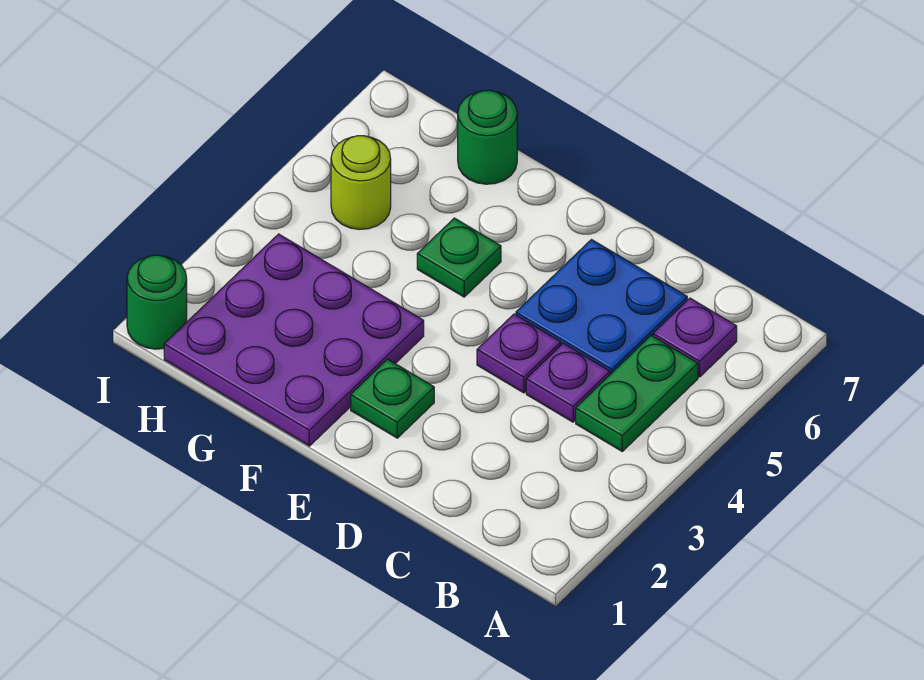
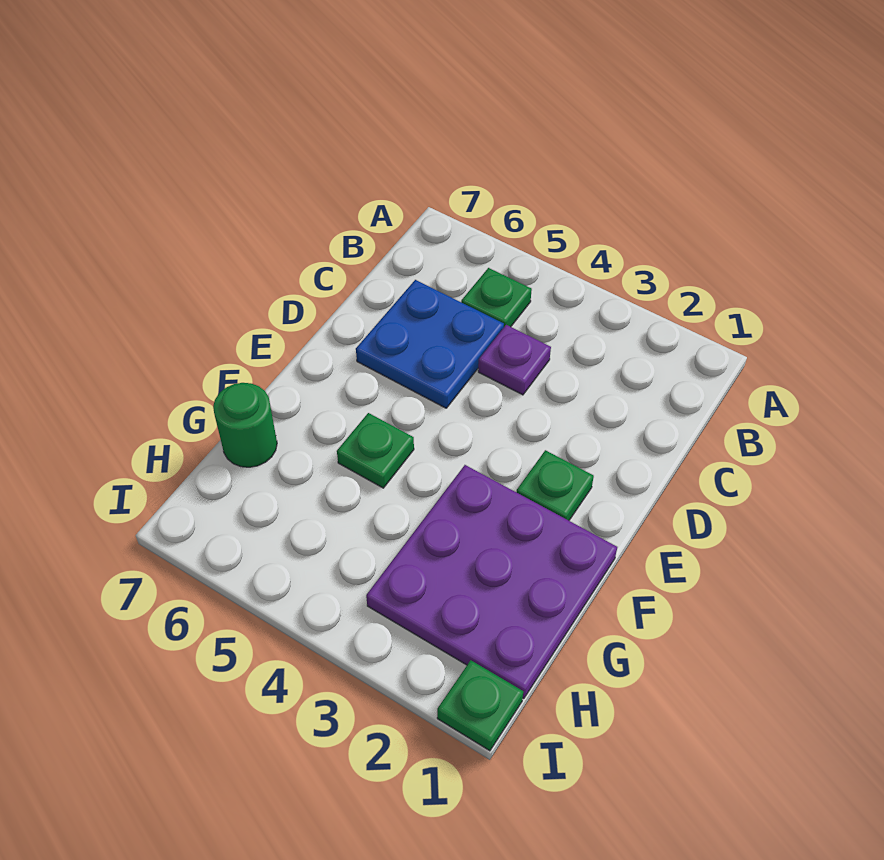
green plate B4:B5 level 1 -> green plate B5 level 1
purple plate B6 level 1 -> none
purple plate D4 level 1 -> none
lime round brick H5 level 1 -> none
green round brick I1 level 1 -> green plate I1 level 1

